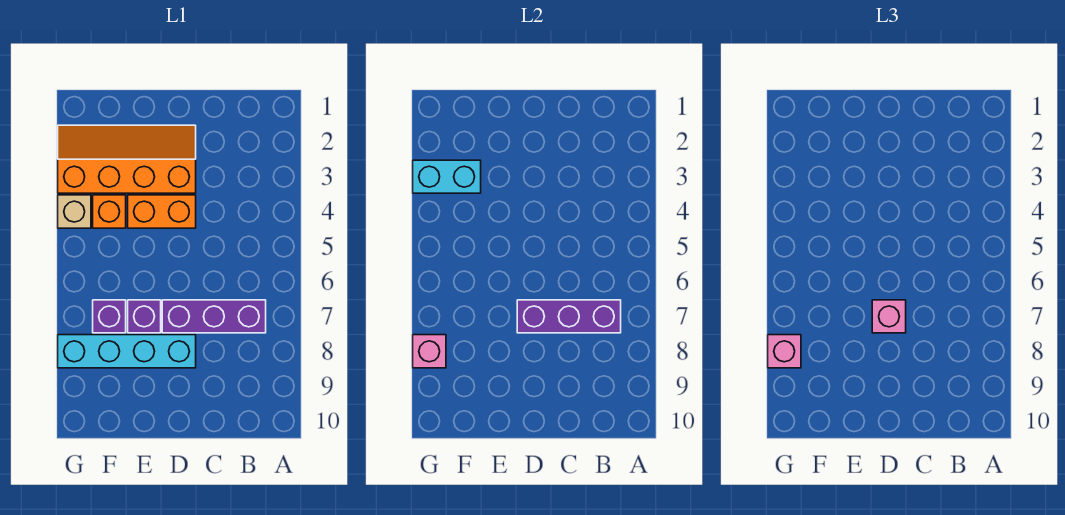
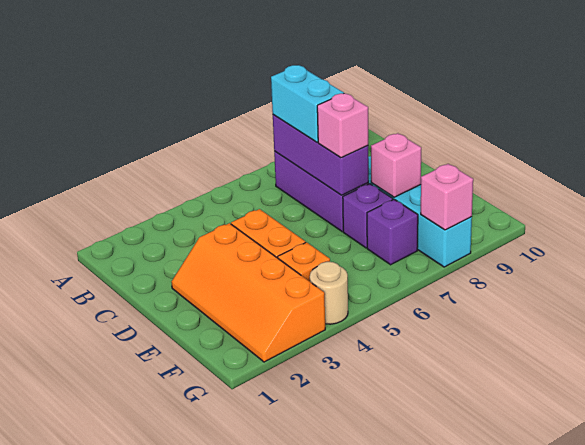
cyan brick F3:G3 level 2 -> cyan brick B7:C7 level 3
tan brick G4 level 1 -> tan round brick G4 level 1
pink brick G8 level 3 -> pink brick E8 level 2

